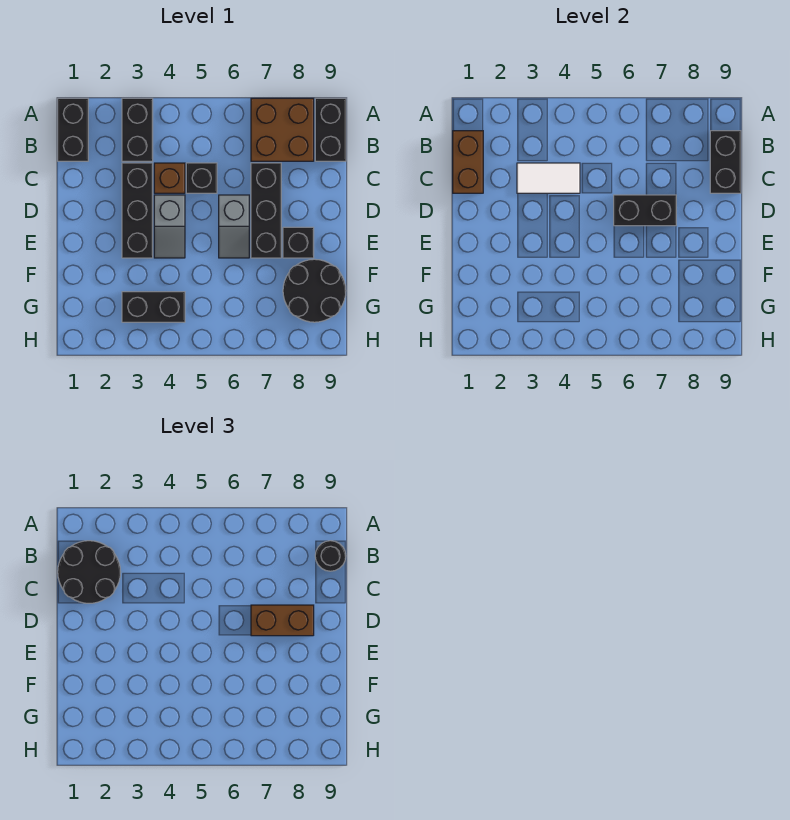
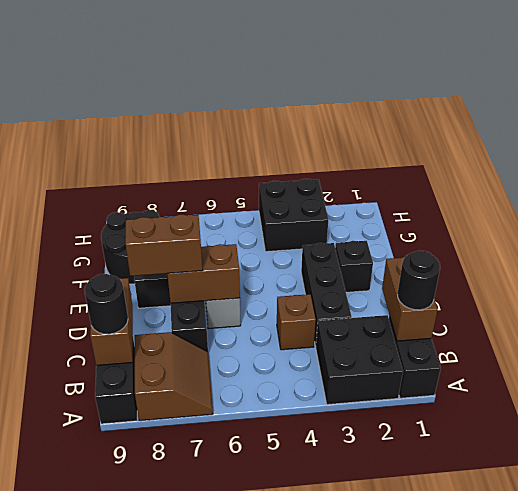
black brick A3:B3 level 1 -> black brick A2:B3 level 1
brown brick A7:B8 level 1 -> brown slope A7:B8 level 1 top 8
black round brick B1:C2 level 3 -> black round brick B1 level 3
black brick B9:C9 level 2 -> brown brick B9:C9 level 2
white tile C3:C4 level 2 -> none
black brick C5 level 1 -> black brick E2 level 1
grey slope D4:E4 level 1 top D -> none
black brick D6:D7 level 2 -> brown brick D6:D7 level 2
black brick G3:G4 level 1 -> black brick G3:H4 level 1

